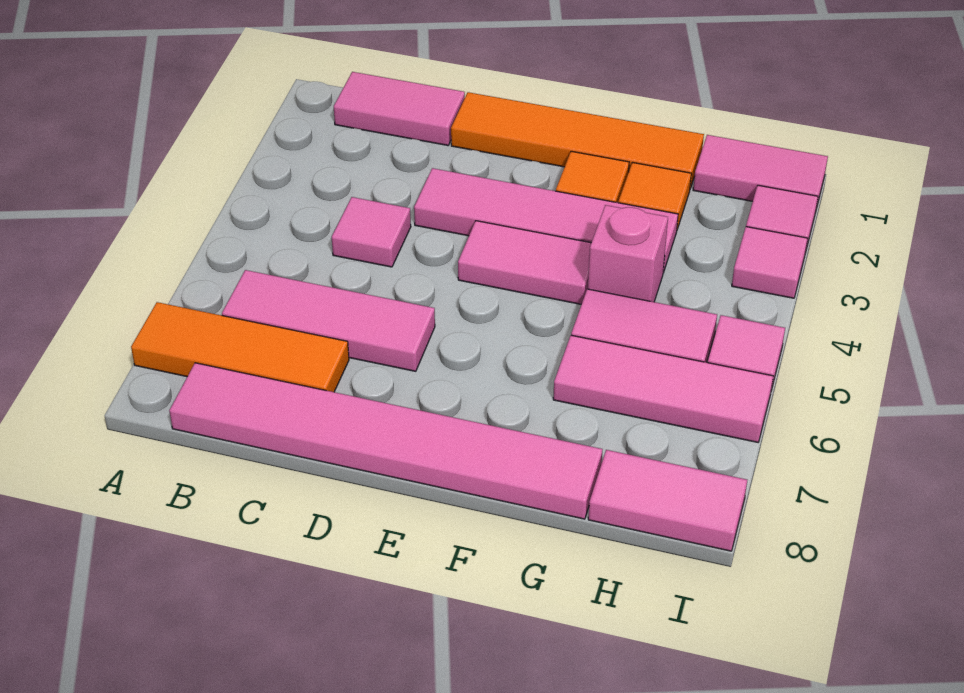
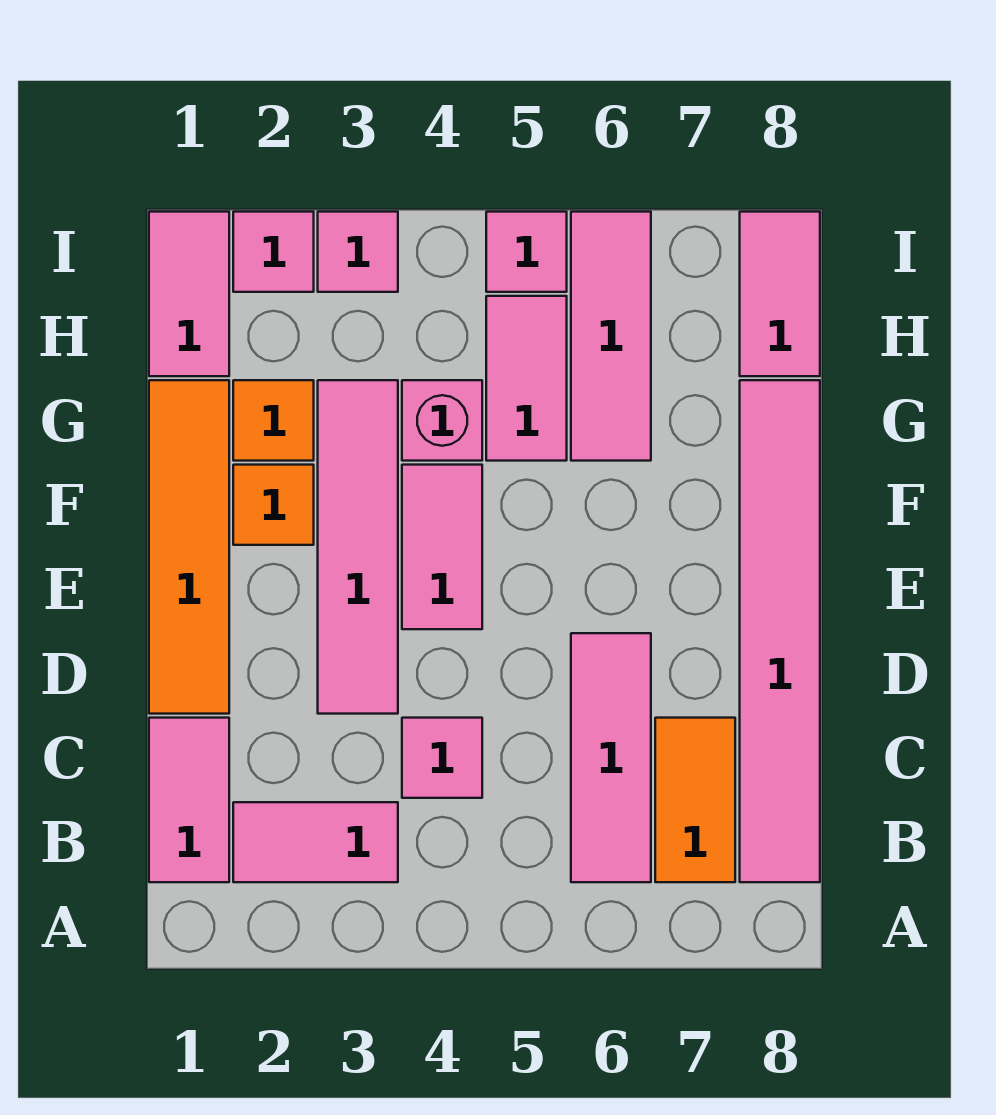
orange tile A7:C7 level 1 -> orange tile B7:C7 level 1
none -> pink tile B2:B3 level 1

